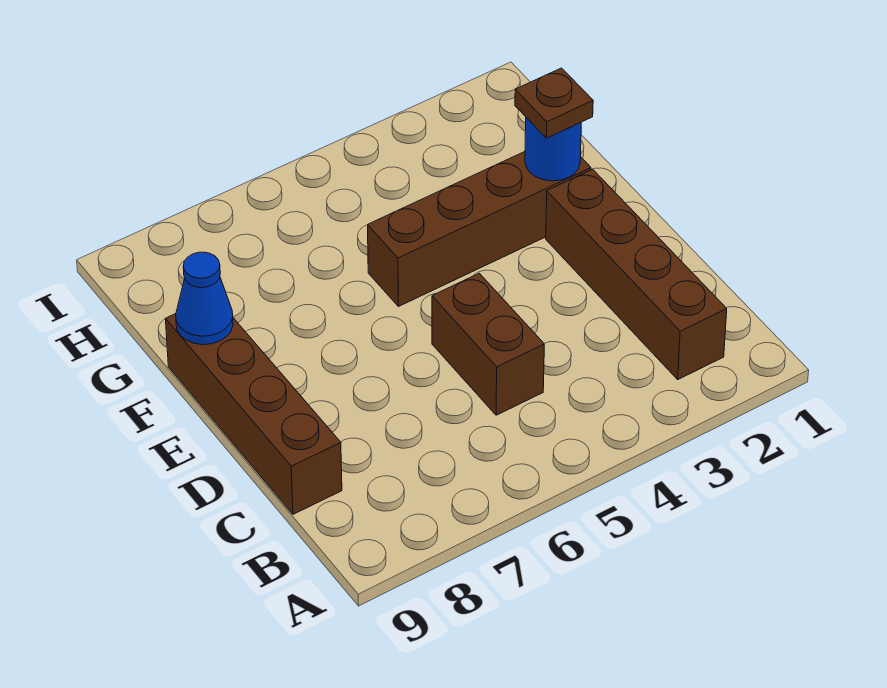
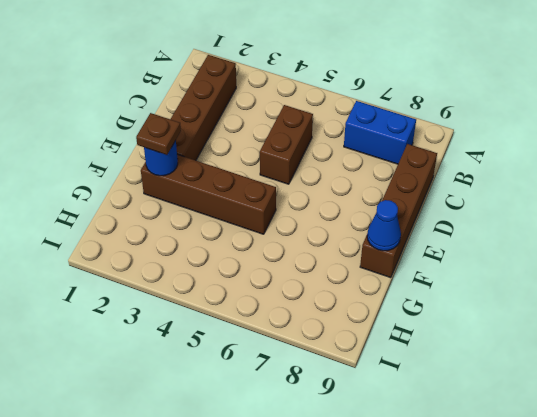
none -> blue brick B7:B8 level 1

